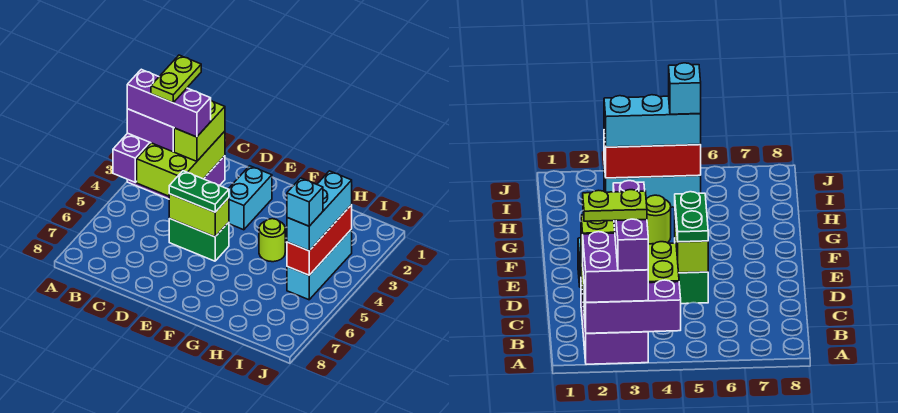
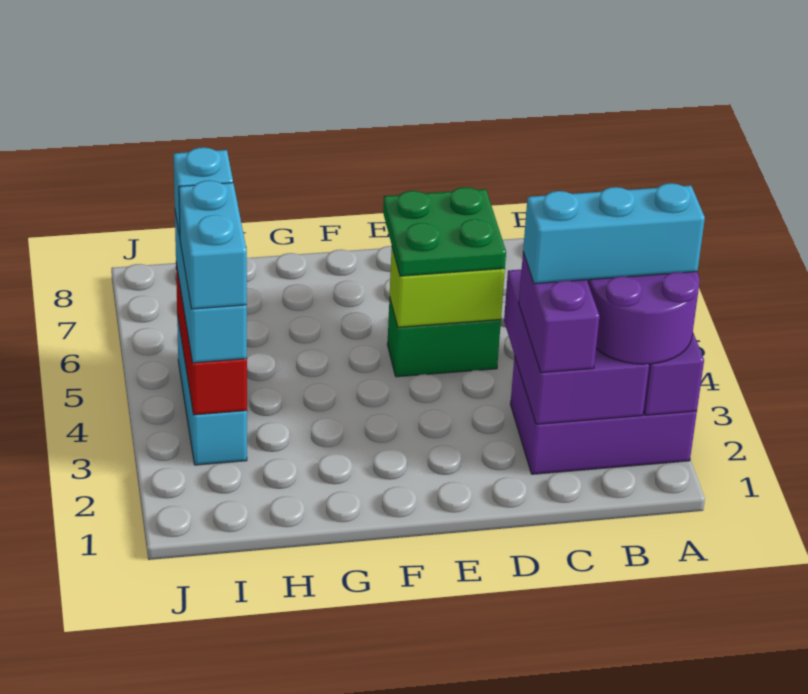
purple brick A2:B3 level 3 -> purple round brick A2:B3 level 3
purple brick A3:C3 level 4 -> cyan brick A3:C3 level 4
lime brick B2:C4 level 2 -> purple brick B2:C4 level 2
lime plate B2:B3 level 5 -> none
lime brick C2:C3 level 3 -> purple brick C2:C3 level 3
green plate D5:E5 level 3 -> green plate D5:E6 level 3
cyan brick E2:E3 level 1 -> cyan brick I3:I4 level 4
lime round brick G4 level 1 -> none

